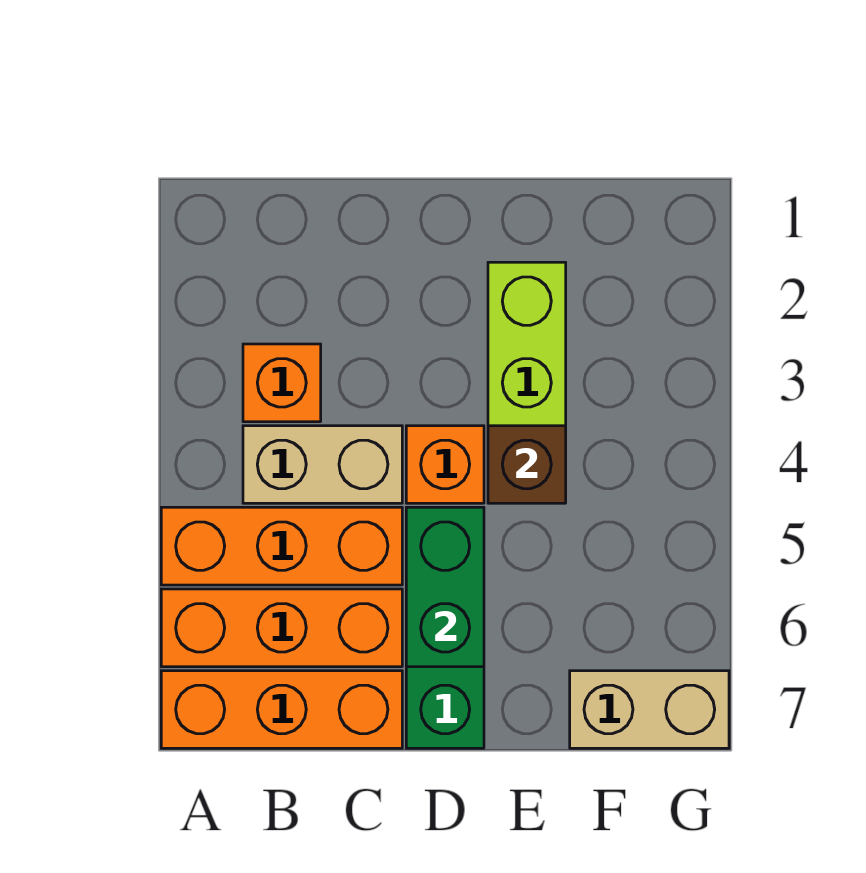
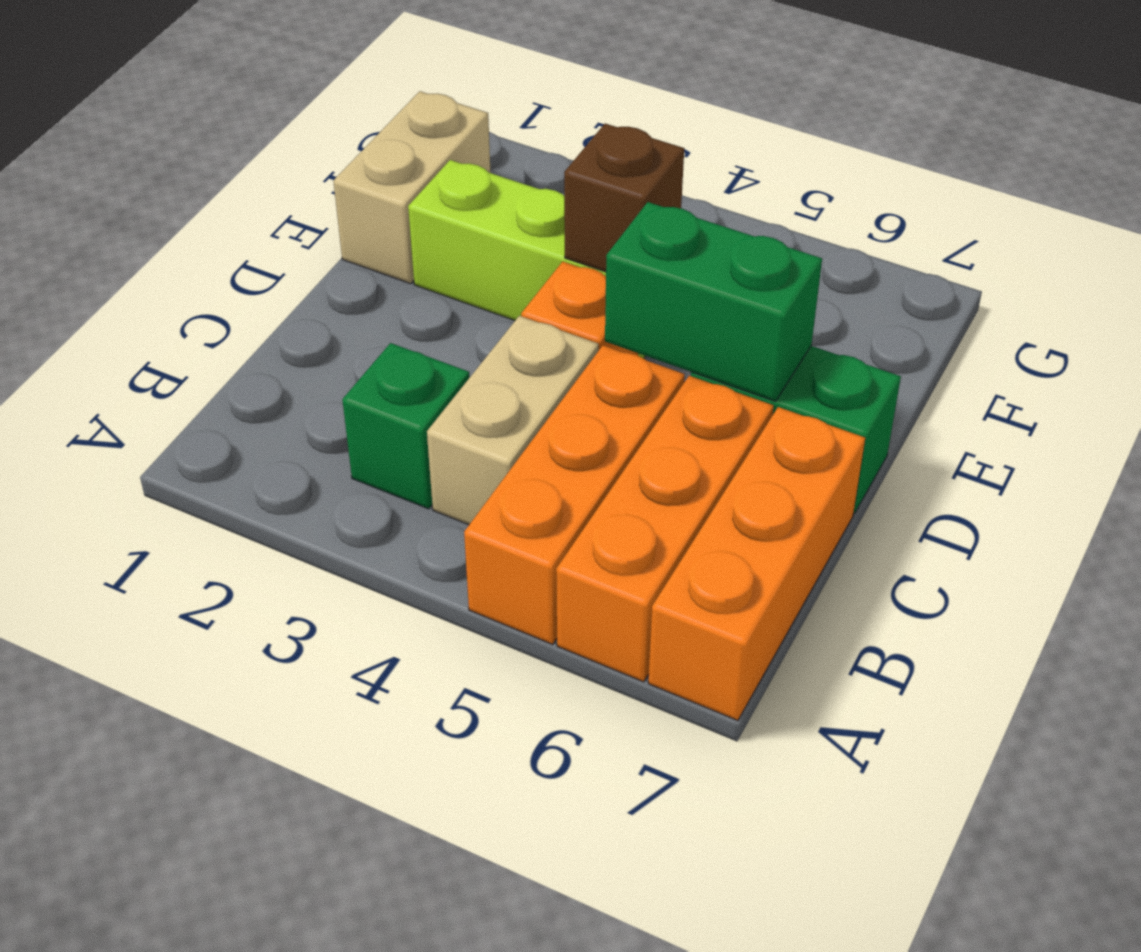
orange brick B3 level 1 -> green brick B3 level 1
tan brick F7:G7 level 1 -> tan brick E1:F1 level 1

